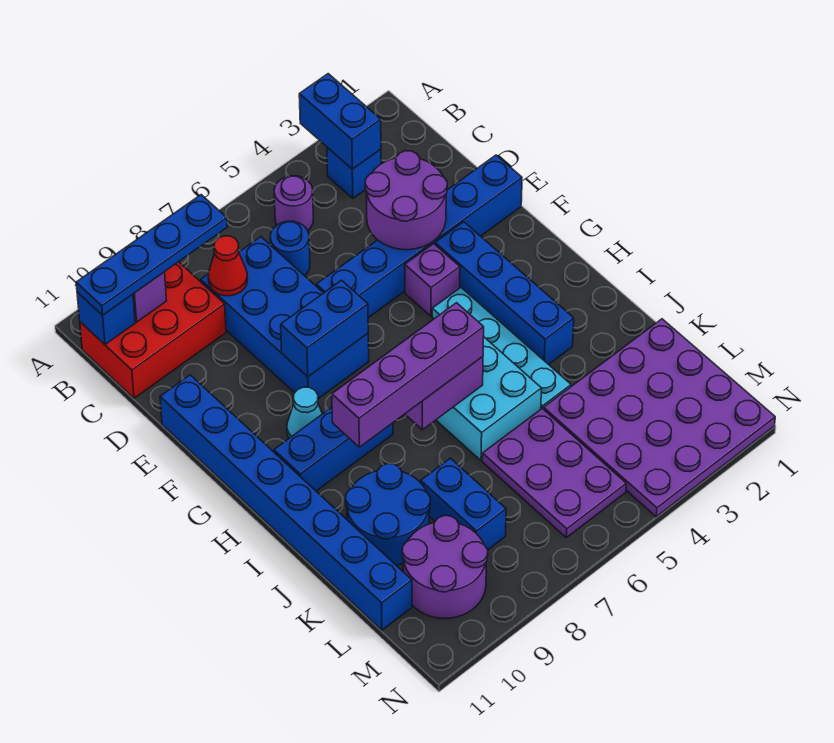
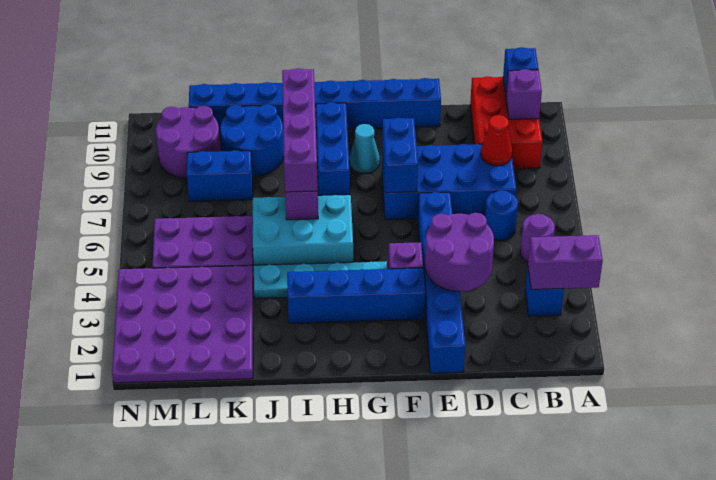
blue brick A3:B3 level 2 -> purple brick A3:B3 level 2
blue plate B8:B11 level 3 -> none

